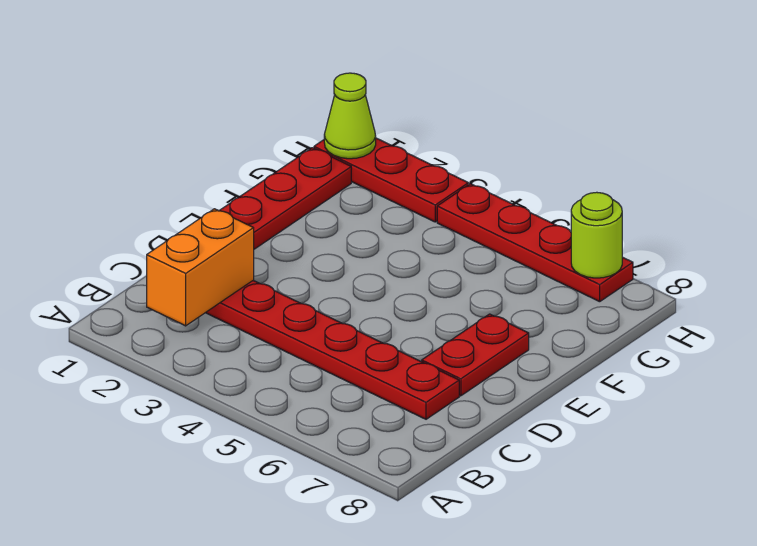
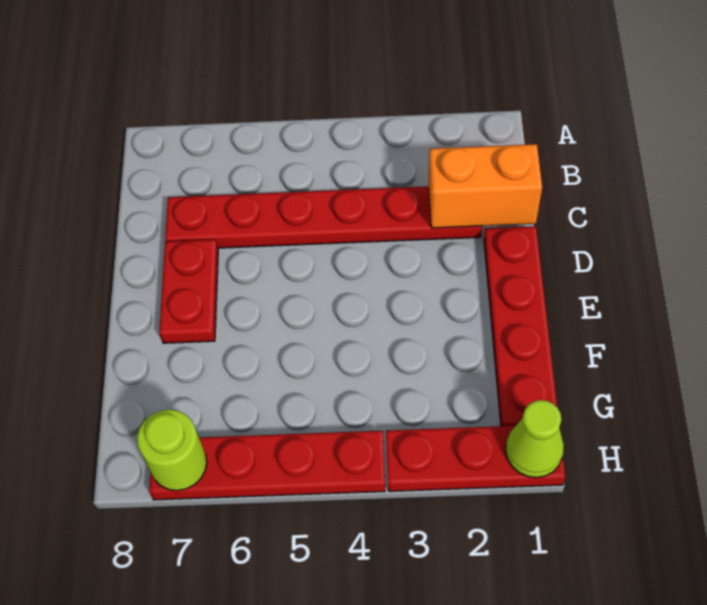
orange brick B2:C2 level 2 -> orange brick C1:C2 level 2

